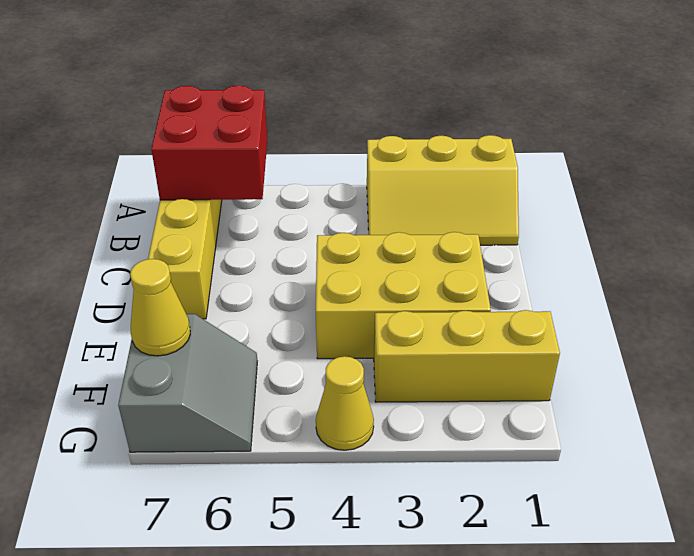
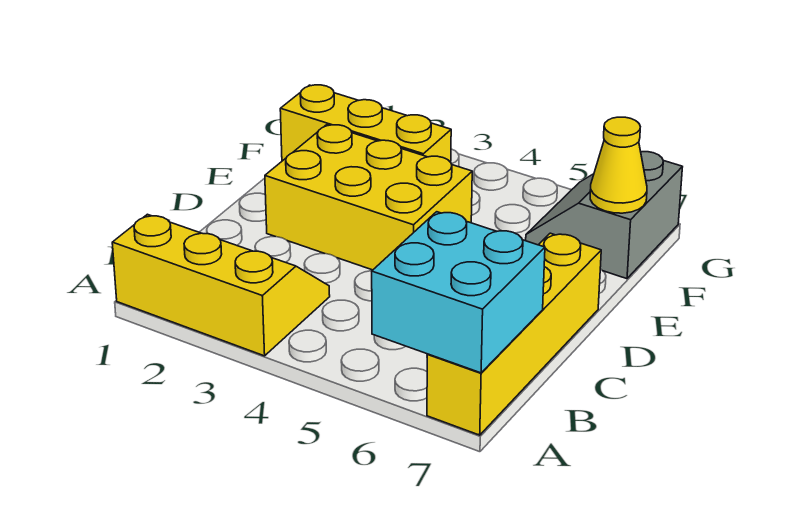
red brick A6:B7 level 2 -> cyan brick A6:B7 level 2
yellow cone G4 level 1 -> none

